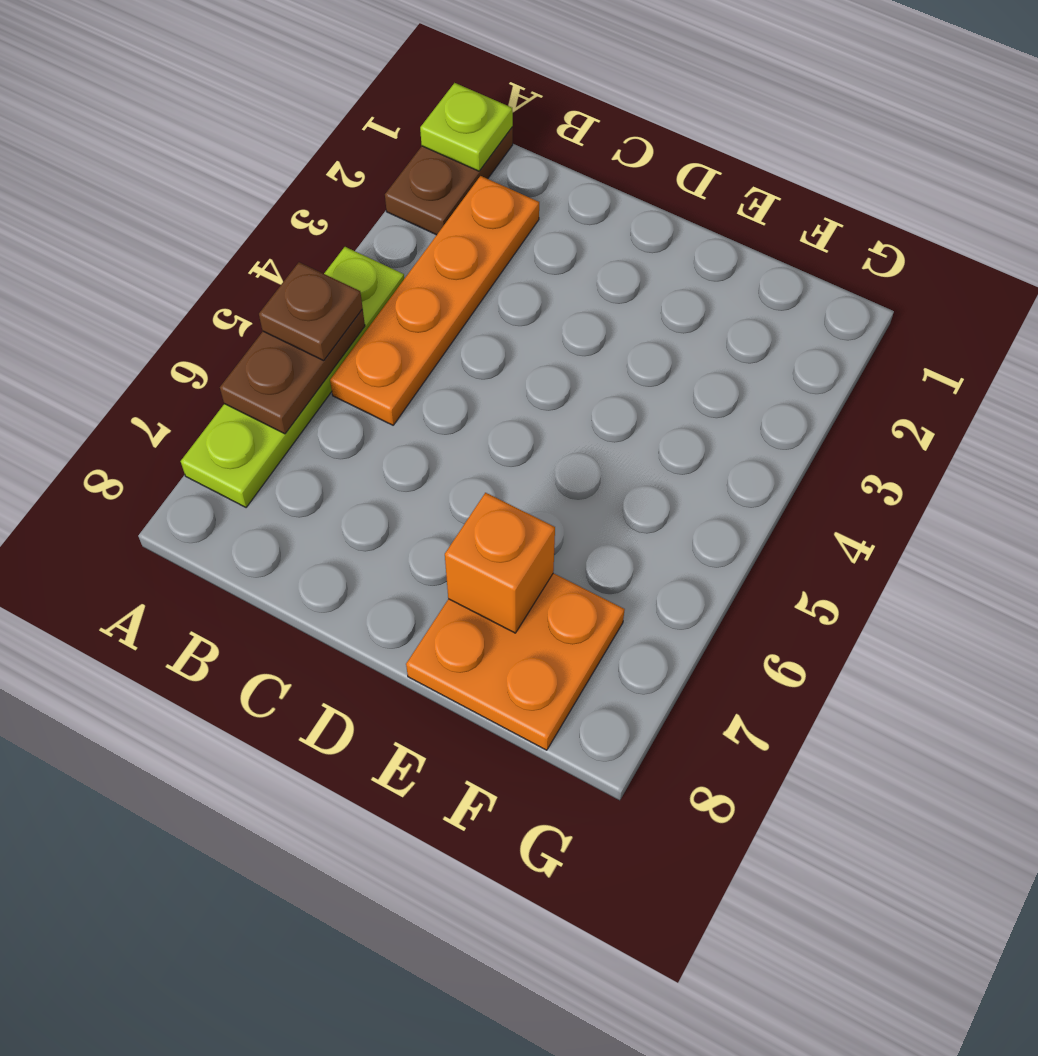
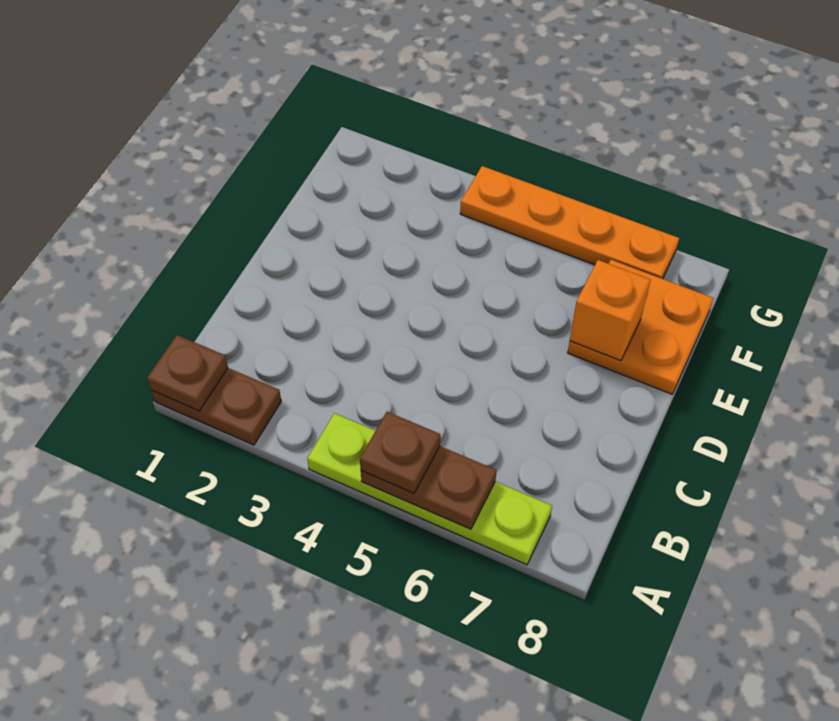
lime plate A1 level 2 -> brown plate A1 level 2
orange plate B2:B5 level 1 -> orange plate G4:G7 level 1

